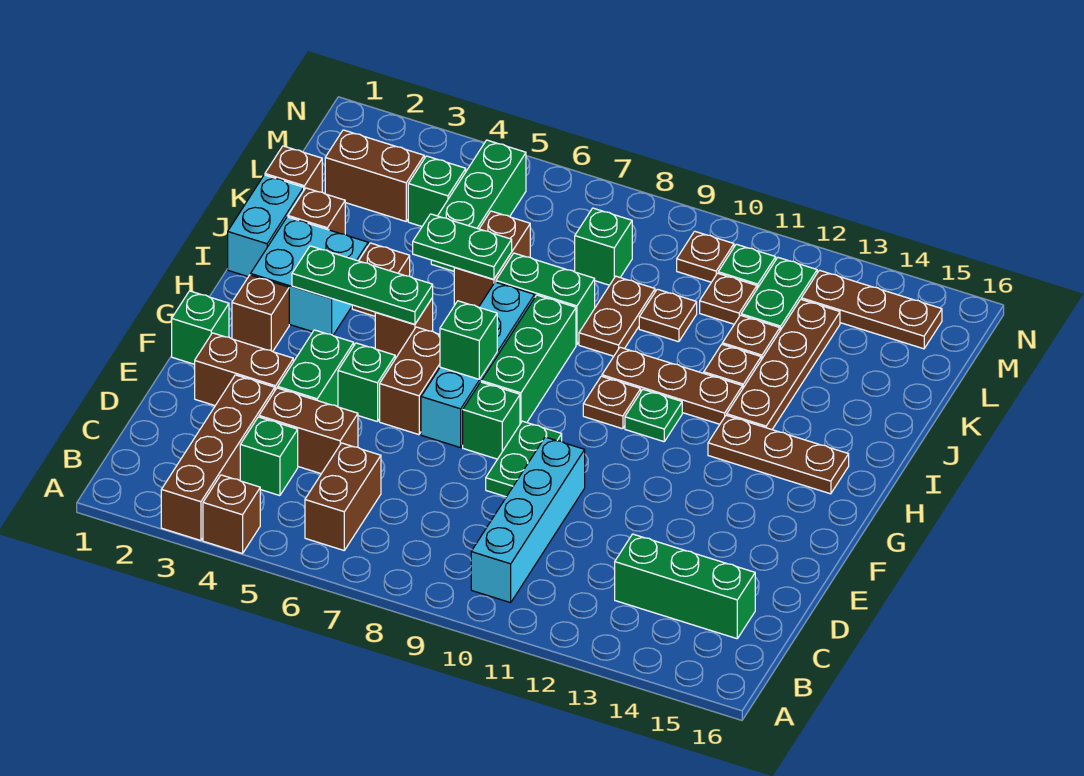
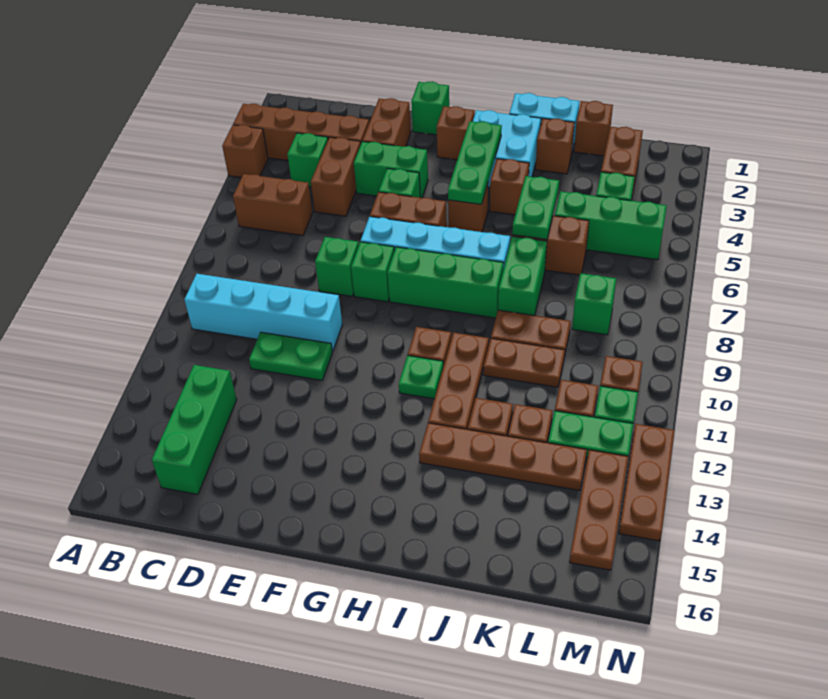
green plate E9:F9 level 1 -> green plate D11:E11 level 1
green brick G7 level 2 -> green brick E8 level 1
brown plate H13:H15 level 1 -> brown plate N12:N14 level 1
brown plate K10 level 1 -> brown plate J10:K10 level 1

